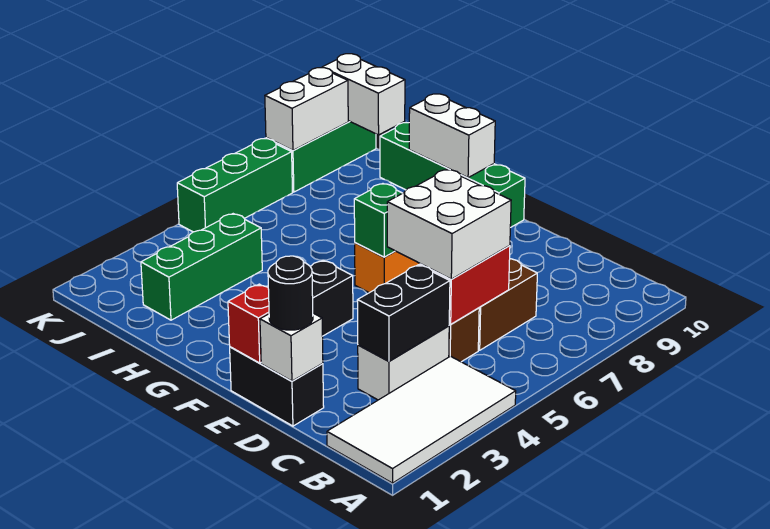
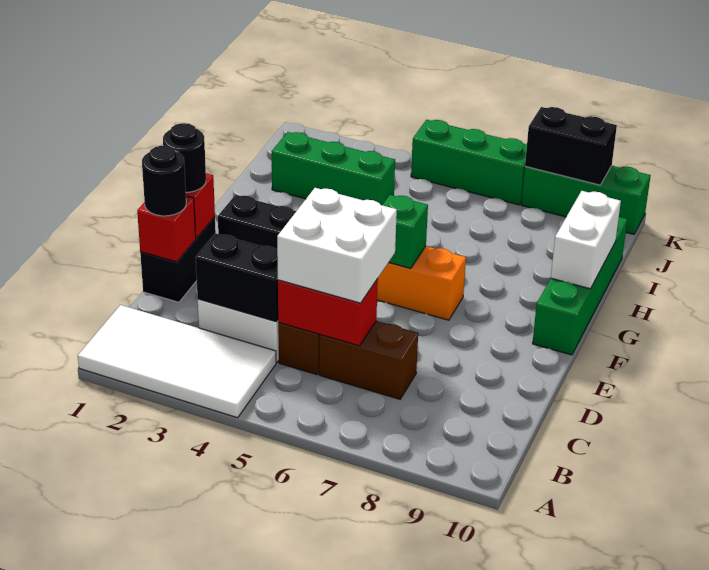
white brick D1 level 2 -> red brick D1 level 2
none -> black round brick E1 level 3
white brick J10:K10 level 2 -> none
white brick K8:K9 level 2 -> black brick K8:K9 level 2

